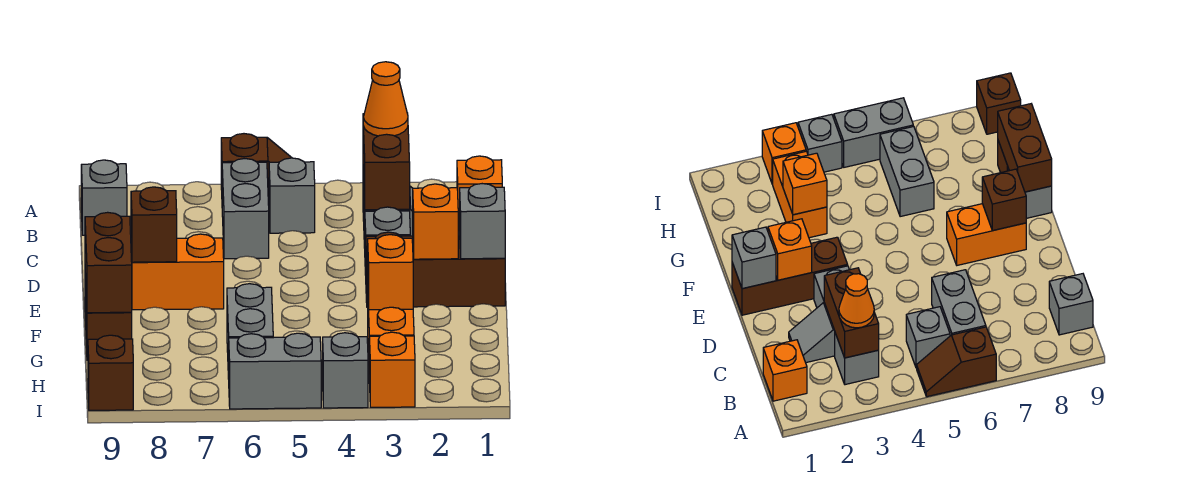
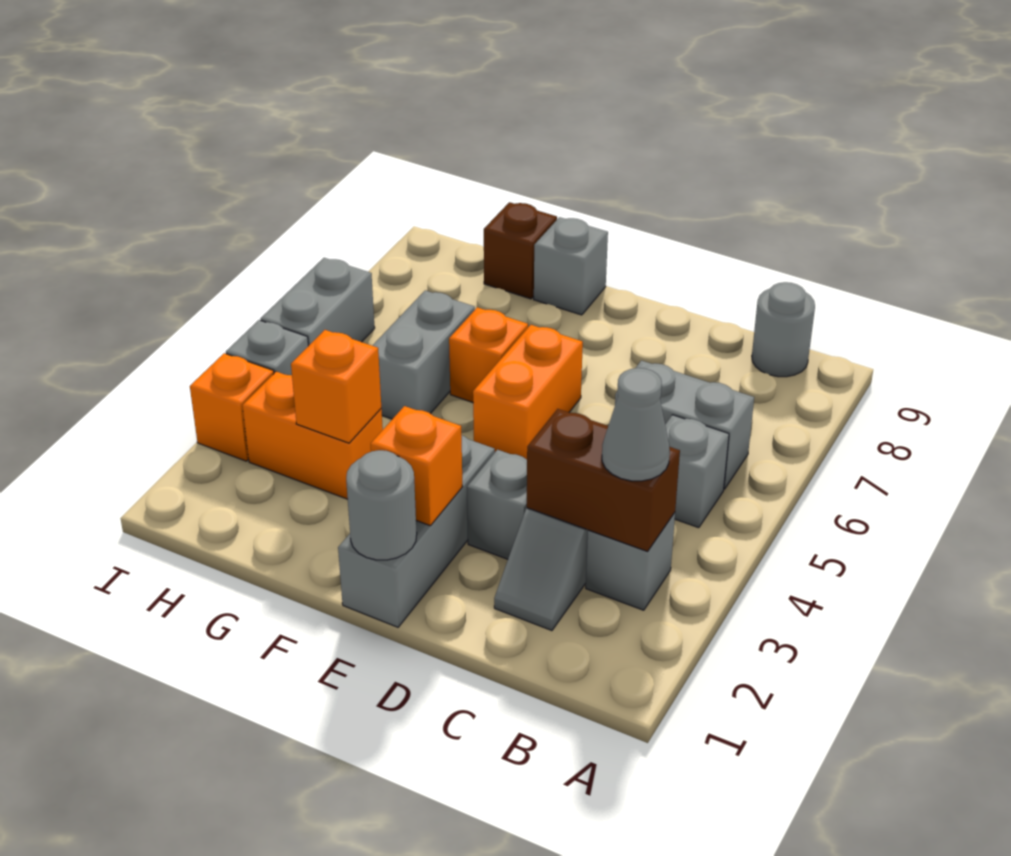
brown slope A5:A6 level 1 top 6 -> none
orange brick B1 level 1 -> orange brick F6 level 1
orange cone B3 level 3 -> grey cone B3 level 3
grey brick B9 level 1 -> grey round brick B9 level 1
brown brick E1:E3 level 1 -> grey brick E1:E3 level 1
grey brick E1 level 2 -> grey round brick E1 level 2
orange brick E7:E8 level 1 -> orange brick E5:E6 level 1
brown brick E8 level 2 -> none
brown brick F9:G9 level 2 -> none
grey brick G6:H6 level 1 -> grey brick G5:G6 level 1
brown brick I9 level 1 -> none

